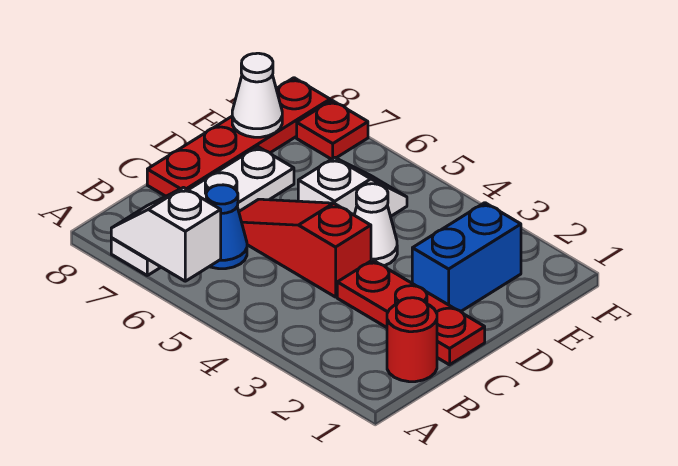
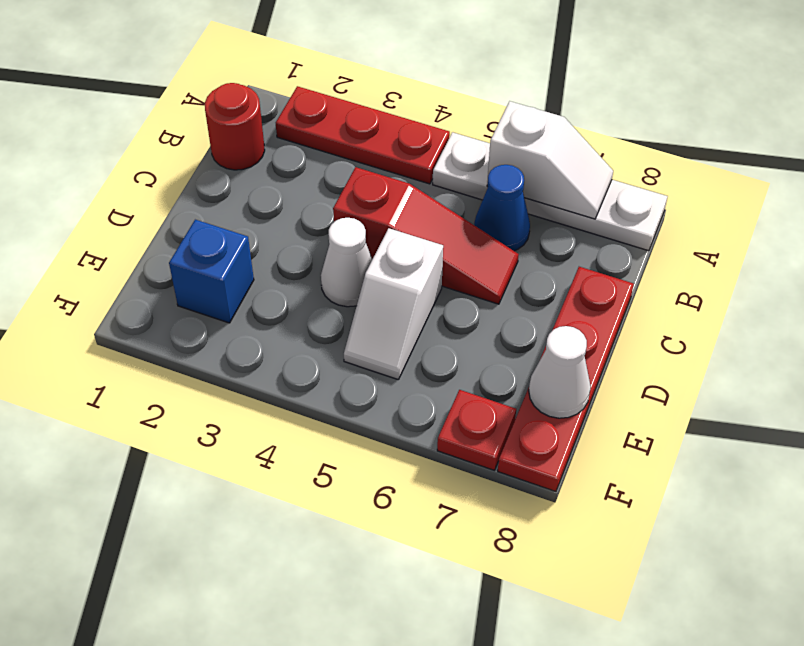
white plate A7:D7 level 1 -> white plate A5:A8 level 1
red plate C1:C3 level 1 -> red plate A2:A4 level 1
blue brick D2:E2 level 1 -> blue brick E2 level 1

